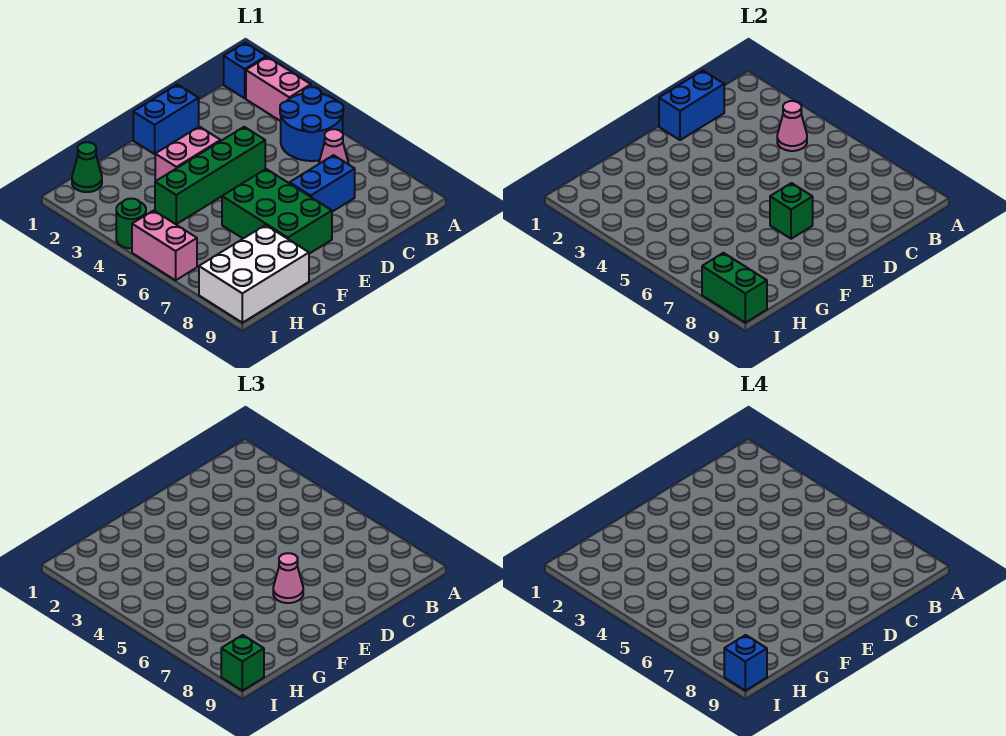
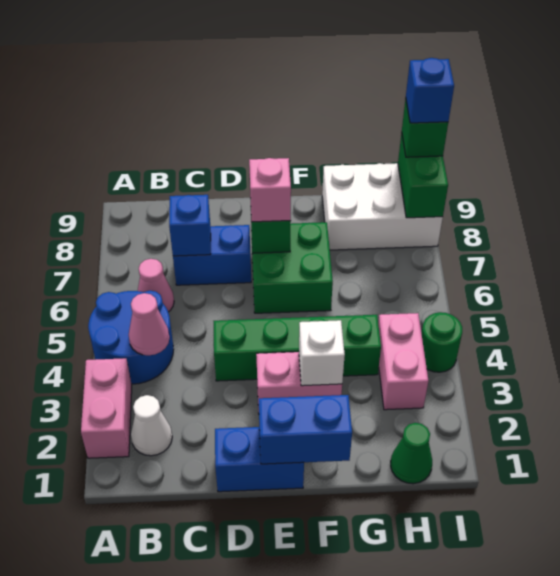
blue brick A1 level 1 -> blue brick C7 level 2
none -> white cone B2 level 1
blue brick C1:D1 level 2 -> blue brick E1:F1 level 2
green brick E6:F8 level 1 -> green brick E6:F7 level 1
pink cone E7 level 3 -> pink brick E7 level 3
none -> white brick F3 level 2
pink brick I5:I6 level 1 -> pink brick H3:H4 level 1

